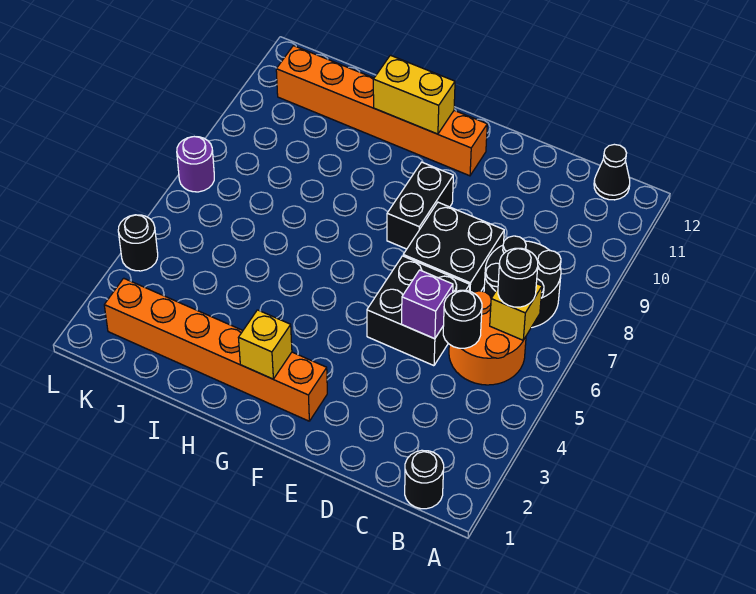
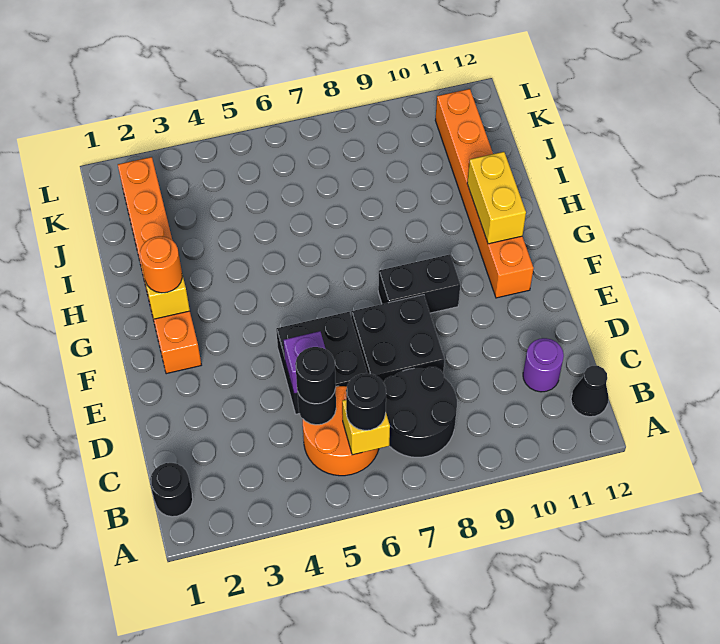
none -> orange round brick G2 level 3
black round brick L4 level 1 -> black round brick C5 level 3
purple round brick L7 level 1 -> purple round brick C11 level 1

